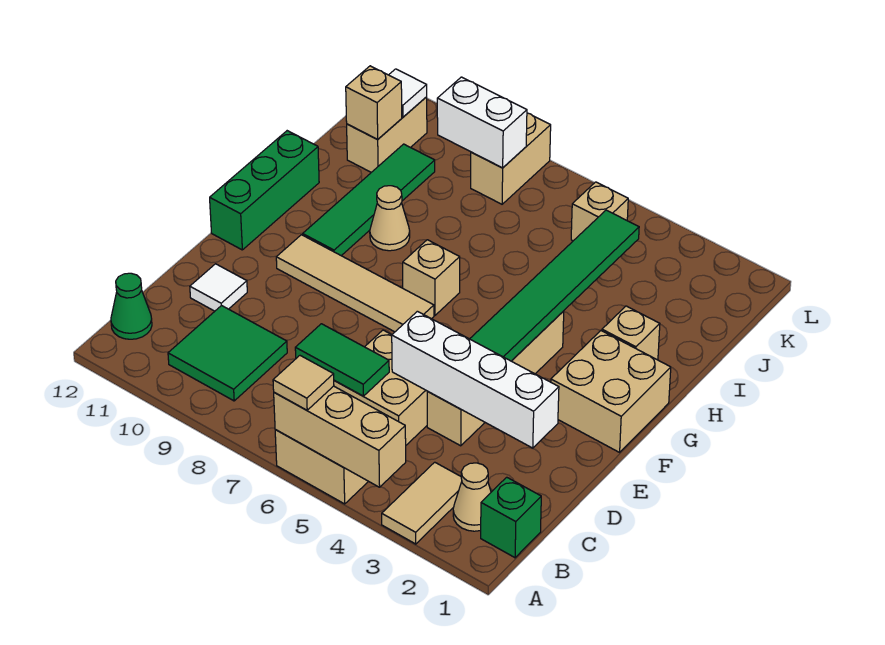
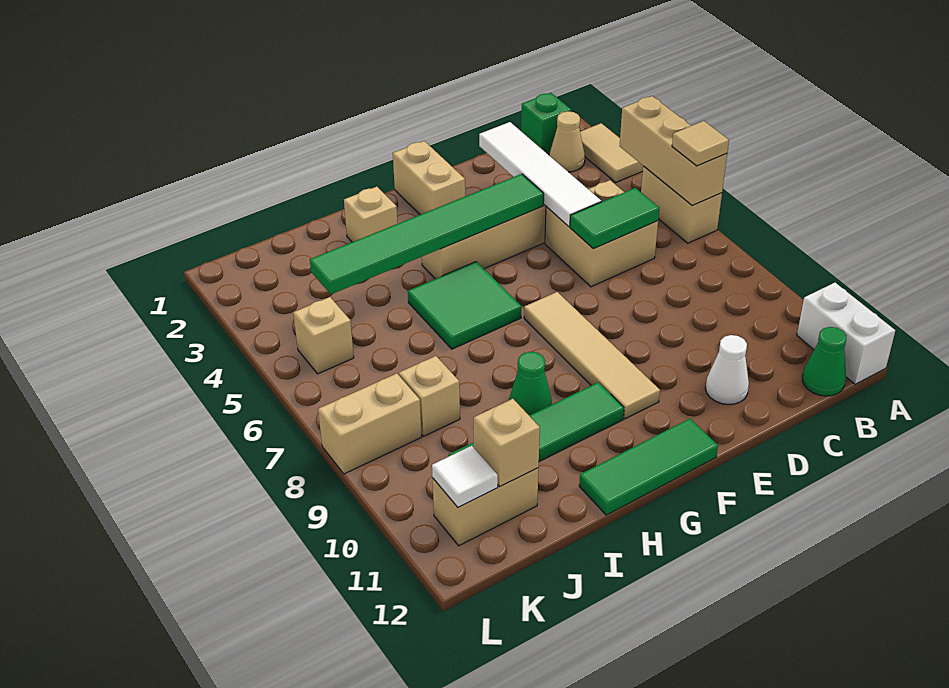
tan tile A3:B3 level 1 -> tan tile A2:A3 level 1
green tile B9:C10 level 1 -> green tile G5:H6 level 1
green tile C6:C7 level 2 -> green tile C6:D6 level 2
white brick D2:D5 level 2 -> white tile D2:D5 level 2
white tile D11 level 1 -> white cone D11 level 1
tan brick F1:G2 level 1 -> tan brick F1:F2 level 1
green brick F12:H12 level 1 -> green tile F12:H12 level 1
tan brick G7 level 1 -> tan brick J8 level 1
tan cone H9 level 1 -> green cone H9 level 1
white brick K8:K9 level 2 -> white brick A11:A12 level 1

